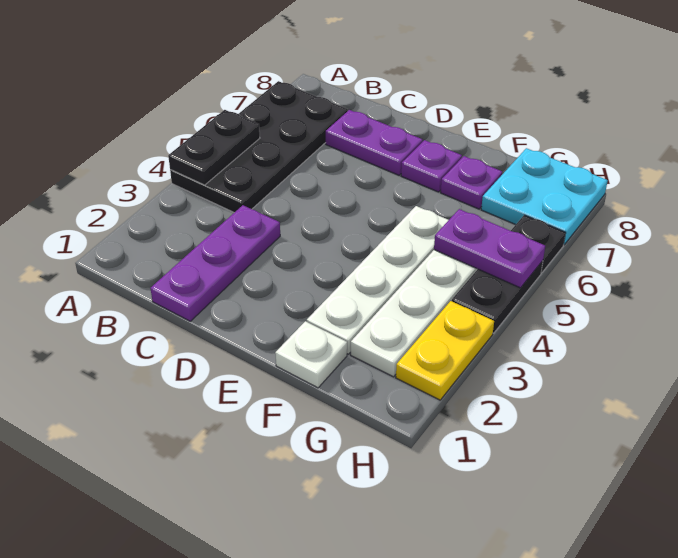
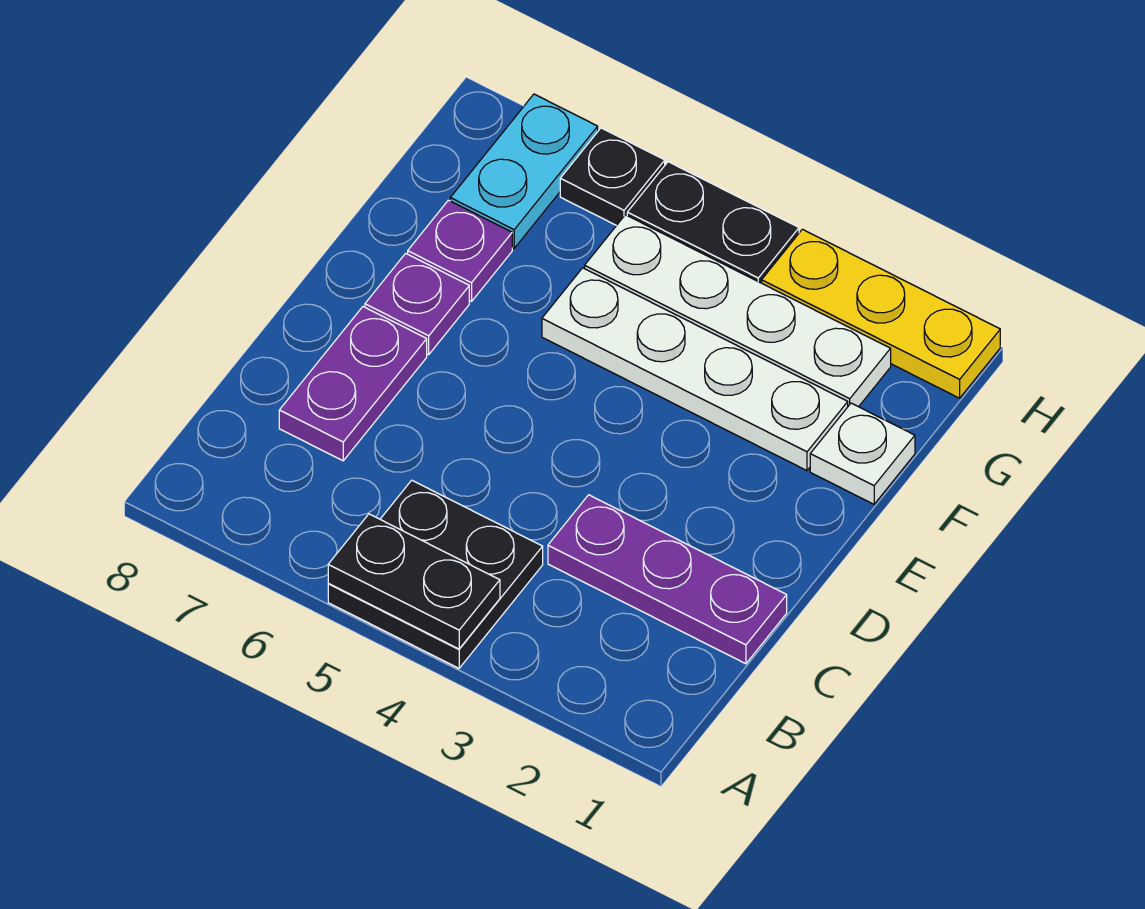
black plate A4:B7 level 1 -> black plate A4:B5 level 1
purple plate G5:H5 level 2 -> none
cyan plate G7:H8 level 1 -> cyan plate G7:H7 level 1
yellow plate H2:H3 level 1 -> yellow plate H1:H3 level 1

